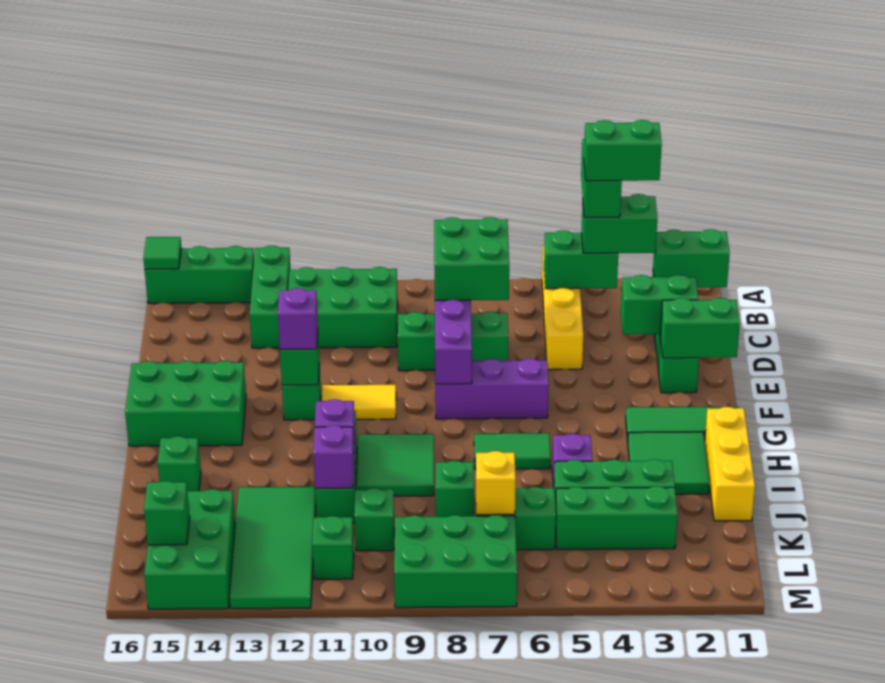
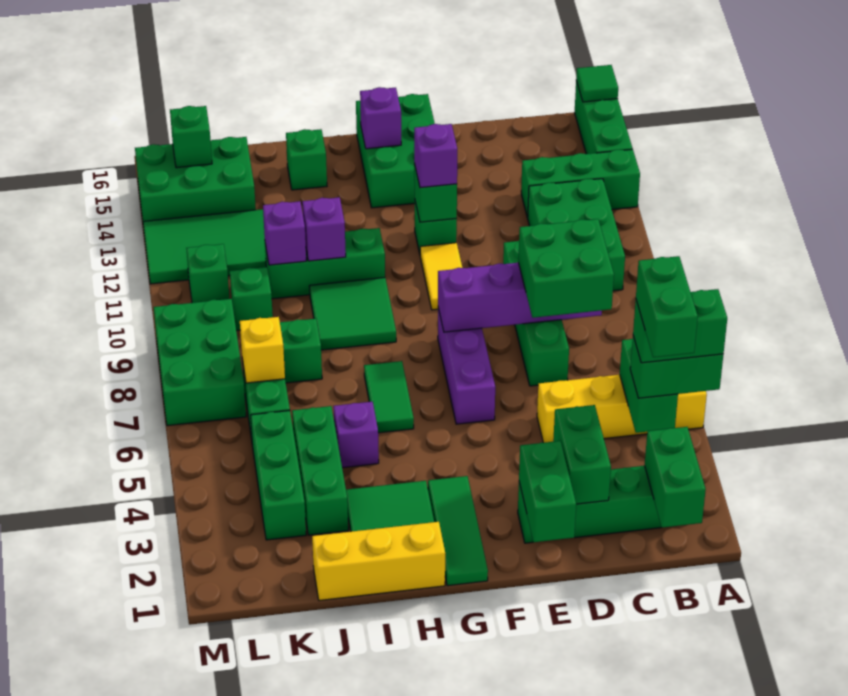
green brick B3:B4 level 3 -> green brick A4:B4 level 3
green brick D7:D9 level 1 -> green brick D7:D10 level 1
none -> purple brick G15 level 2

